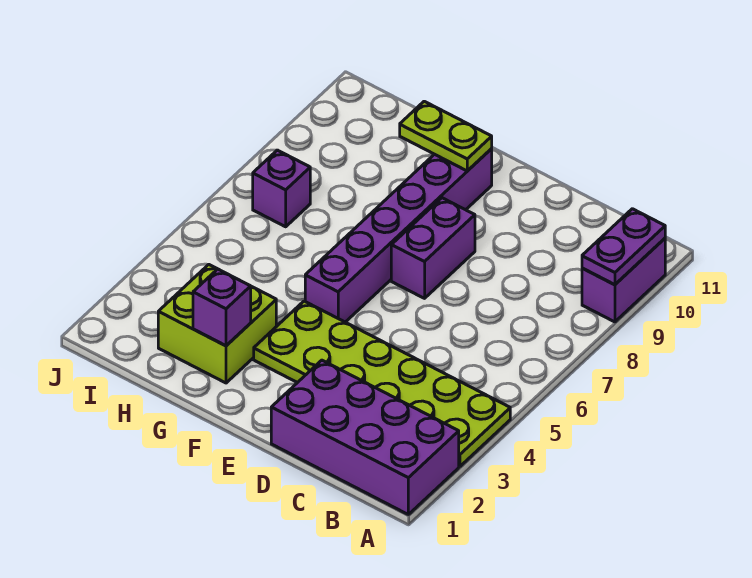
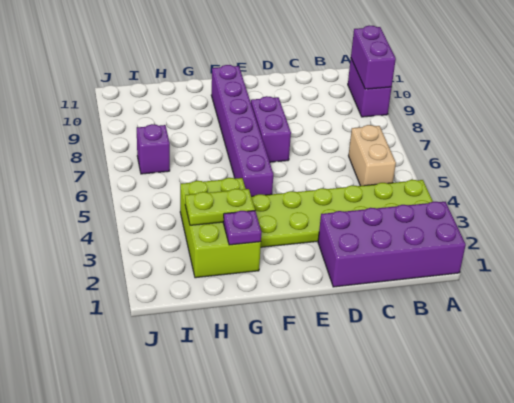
purple plate A9:A10 level 2 -> purple brick A9:A10 level 2
none -> tan brick B5:B6 level 1
lime plate F10:G10 level 2 -> lime plate G3:H3 level 2
lime brick G2:H3 level 1 -> lime brick G2:H4 level 1
purple brick G2 level 2 -> purple plate G2 level 2

